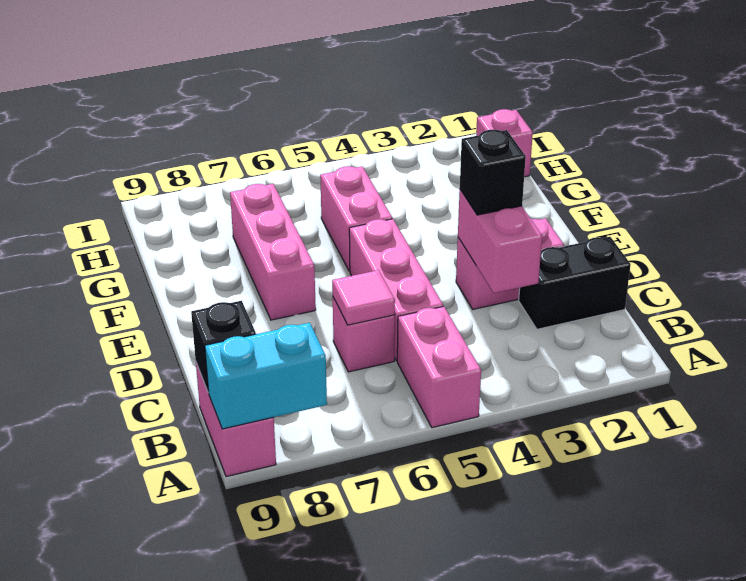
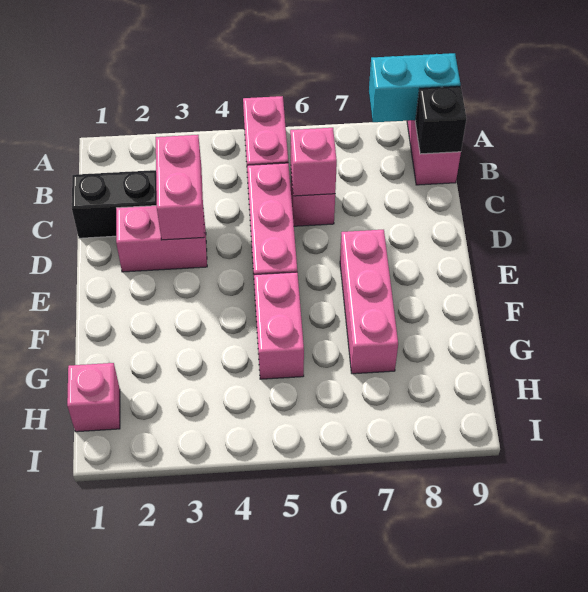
pink tile C6 level 2 -> pink brick C6 level 2
black brick D3 level 3 -> none

